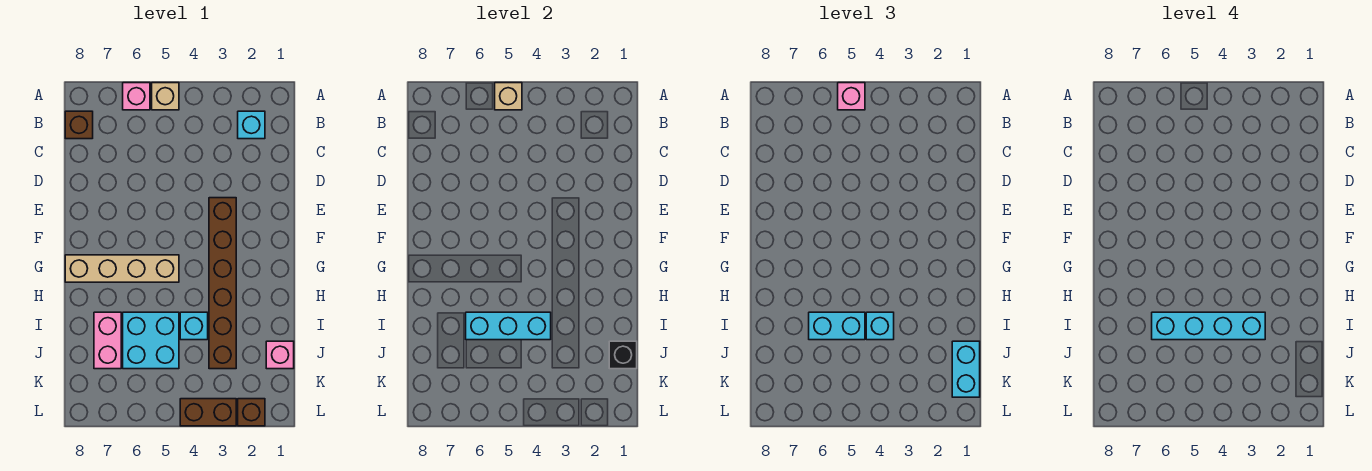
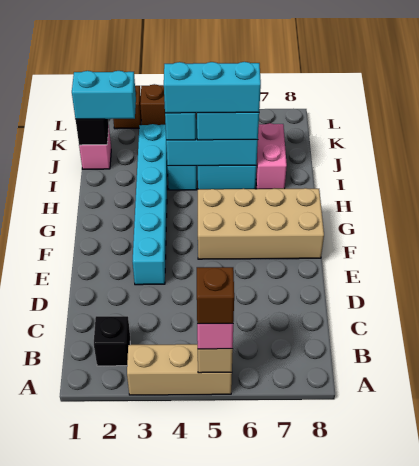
tan brick A5 level 1 -> tan brick A3:A5 level 1
pink brick A6 level 1 -> none
cyan brick B2 level 1 -> black brick B2 level 1
brown brick B8 level 1 -> brown brick A5 level 4
brown brick E3:J3 level 1 -> cyan brick E3:J3 level 1
tan brick G5:G8 level 1 -> tan brick F5:G8 level 1
cyan brick I3:I6 level 4 -> cyan brick I4:I6 level 4
cyan brick J1:K1 level 3 -> cyan brick J1:J2 level 3

